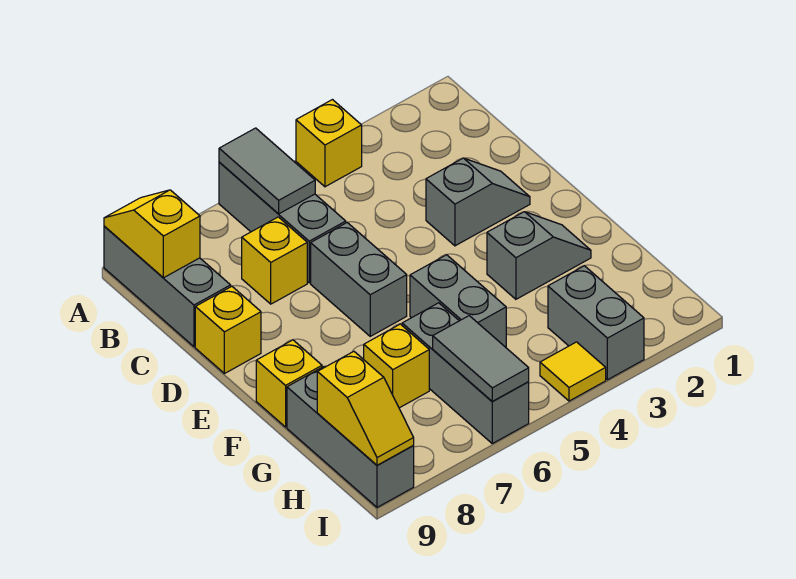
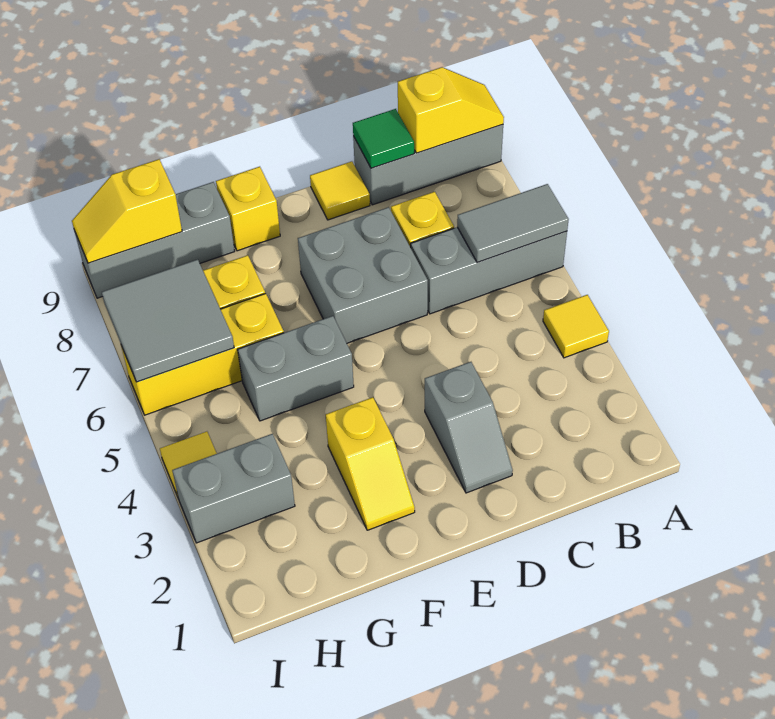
yellow brick A4 level 1 -> yellow tile A4 level 1
none -> green tile C9 level 2
grey brick D6:E6 level 1 -> grey brick D6:E7 level 1
yellow brick D9 level 1 -> yellow tile D9 level 1
grey slope F2:F3 level 1 top 3 -> yellow slope F2:F3 level 1 top 3
grey brick G6:I6 level 1 -> yellow brick G6:I6 level 1
grey tile H6:I6 level 2 -> grey tile H6:I7 level 2

